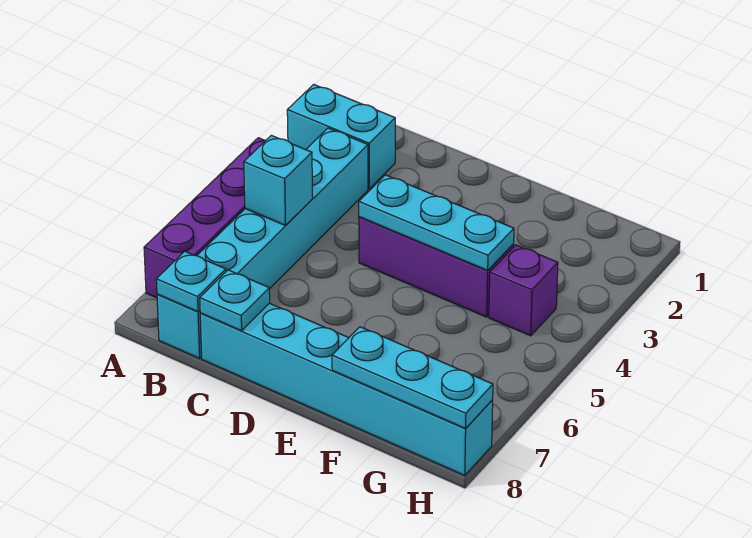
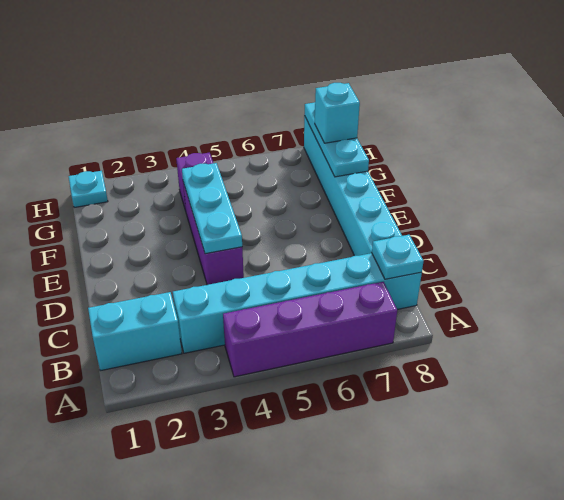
cyan brick A2:B2 level 1 -> cyan brick B1:B2 level 1
cyan brick B5 level 2 -> cyan brick G8 level 3
cyan plate C8 level 2 -> cyan plate H1 level 1

